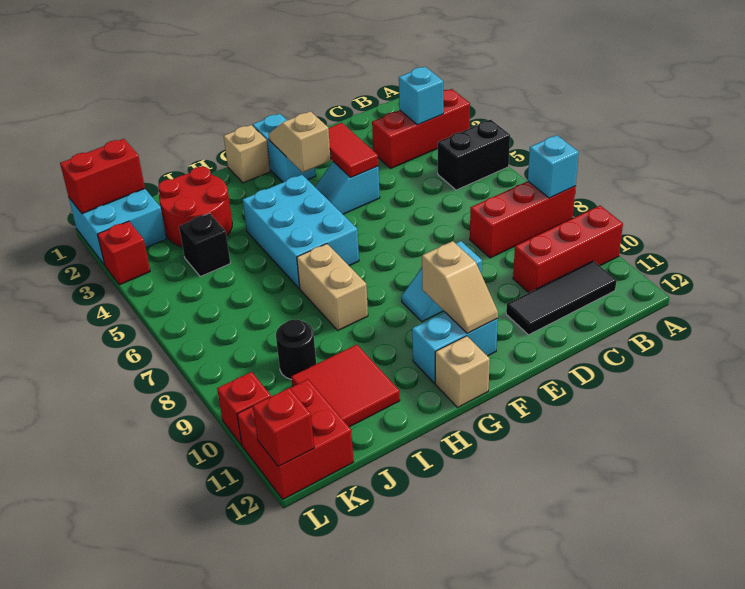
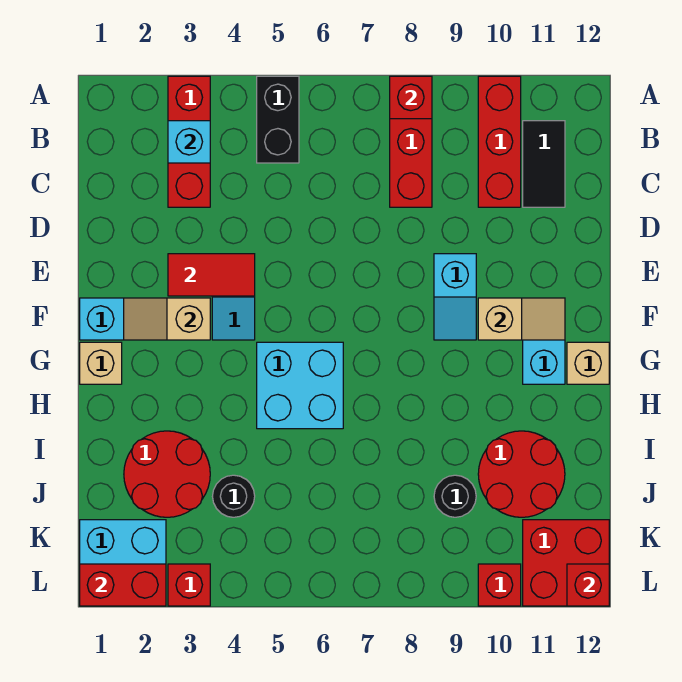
cyan brick A8 level 2 -> red brick A8 level 2
black tile B11:D11 level 1 -> black tile B11:C11 level 1
cyan brick G4:H6 level 1 -> cyan brick G5:H6 level 1
tan brick H7:H8 level 1 -> none
red tile I10:J11 level 1 -> red round brick I10:J11 level 1
black brick J4 level 1 -> black round brick J4 level 1
red brick K1:L1 level 2 -> red brick L1:L2 level 2

